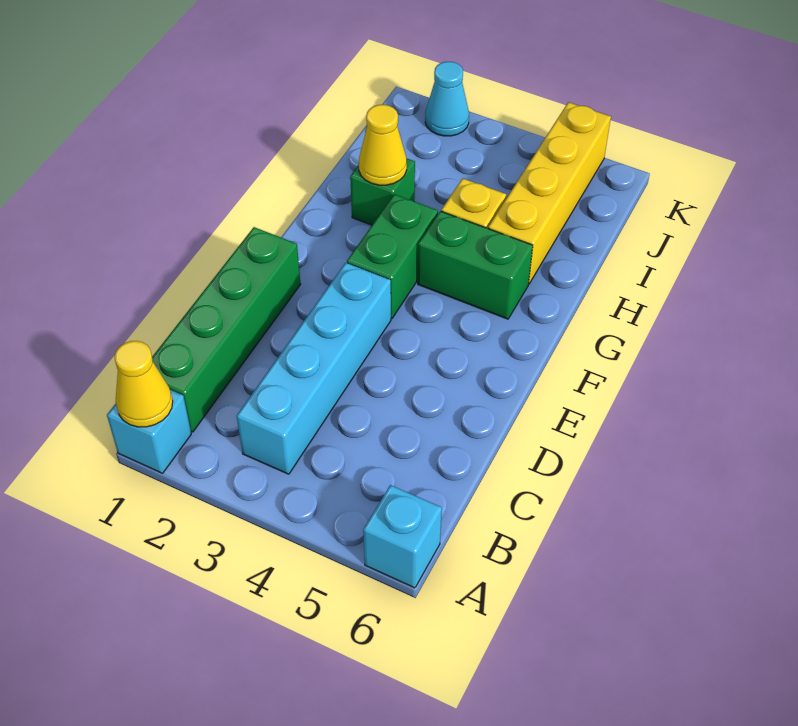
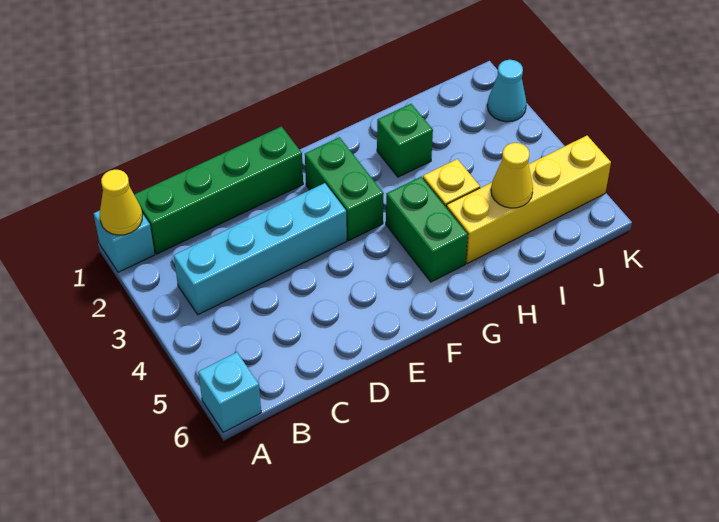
green brick F3:G3 level 1 -> green brick F2:F3 level 1
yellow cone H2 level 2 -> yellow cone I5 level 2

